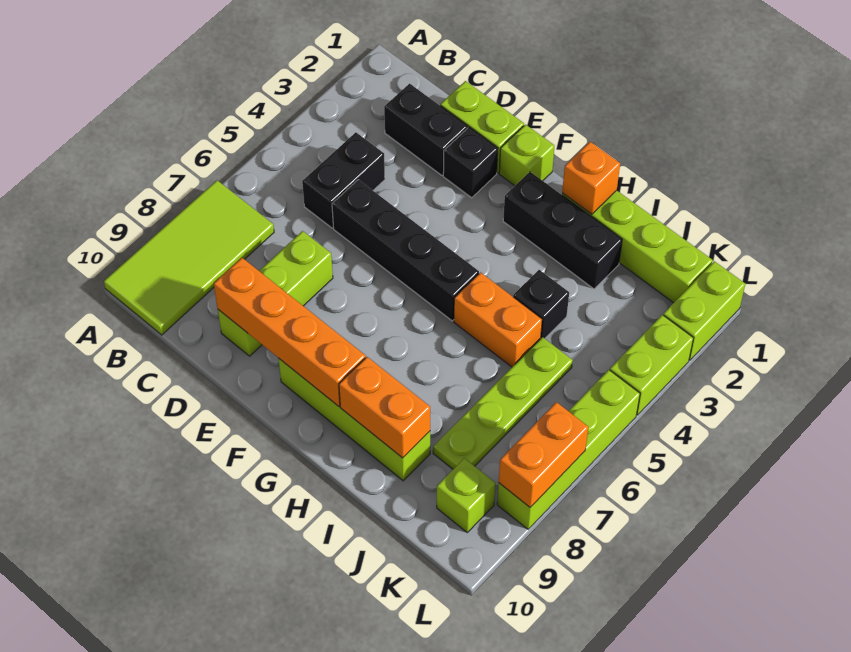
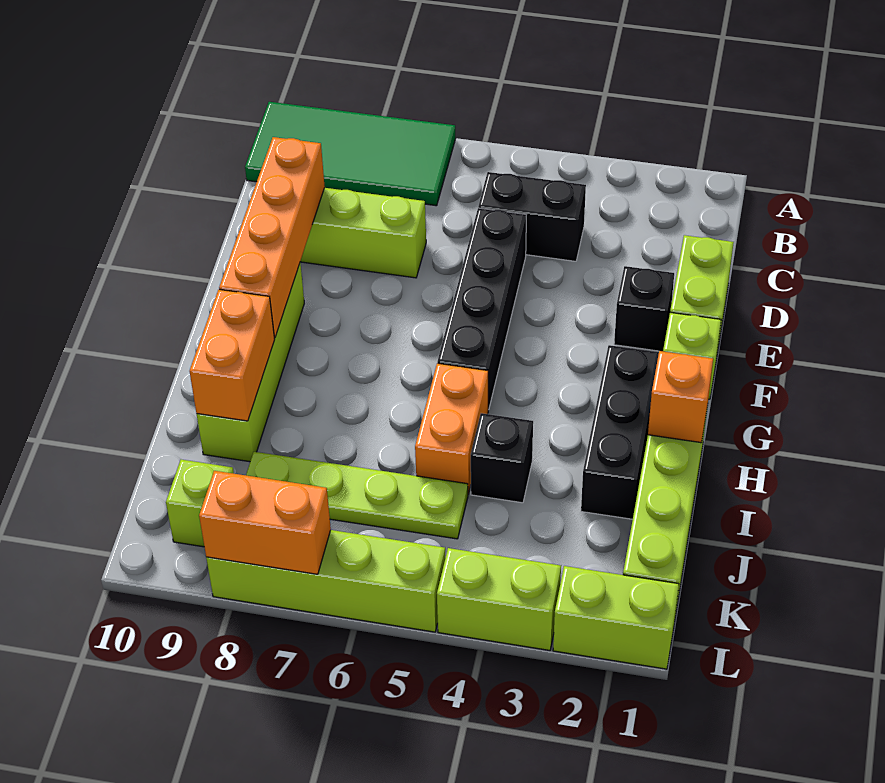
lime tile A7:B10 level 1 -> green tile A7:B10 level 1
black brick C2:D2 level 1 -> none

